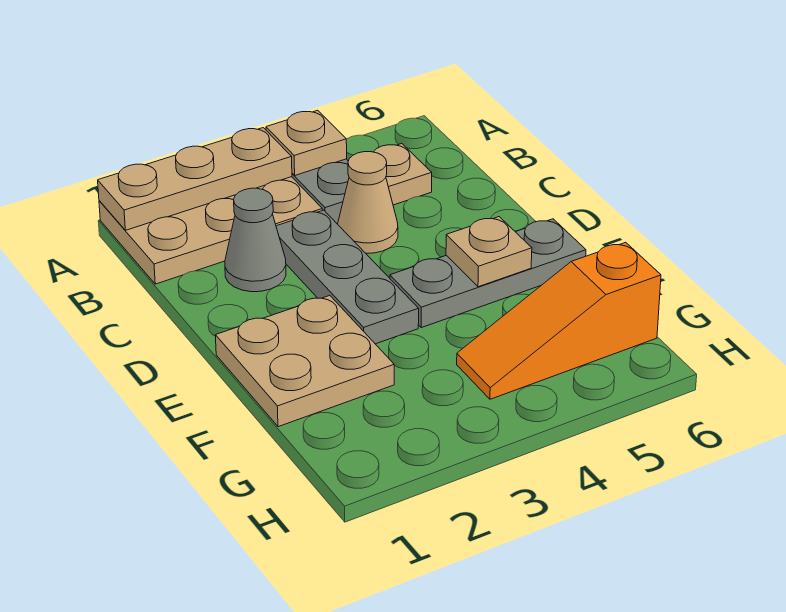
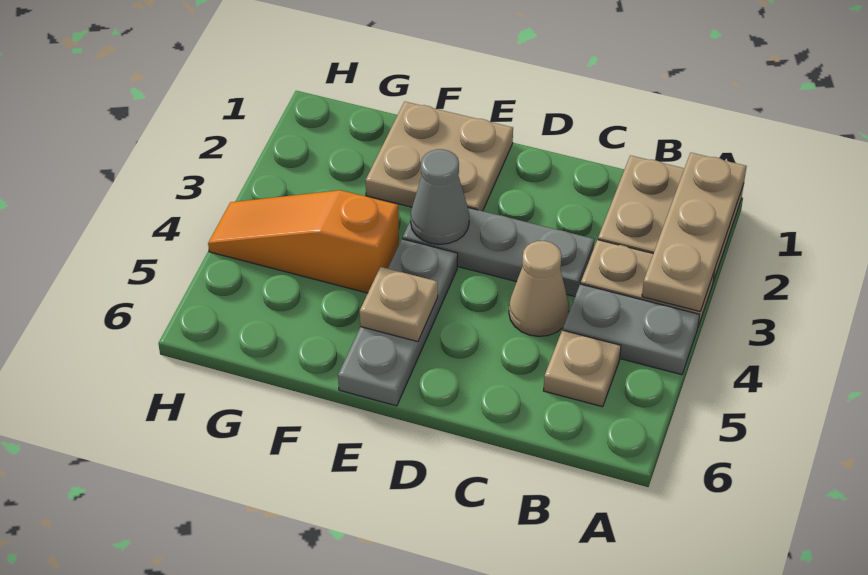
tan plate A4 level 2 -> none
grey cone C2 level 1 -> grey cone E3 level 2
orange slope G4:G6 level 1 top 6 -> orange slope F4:H4 level 1 top F

